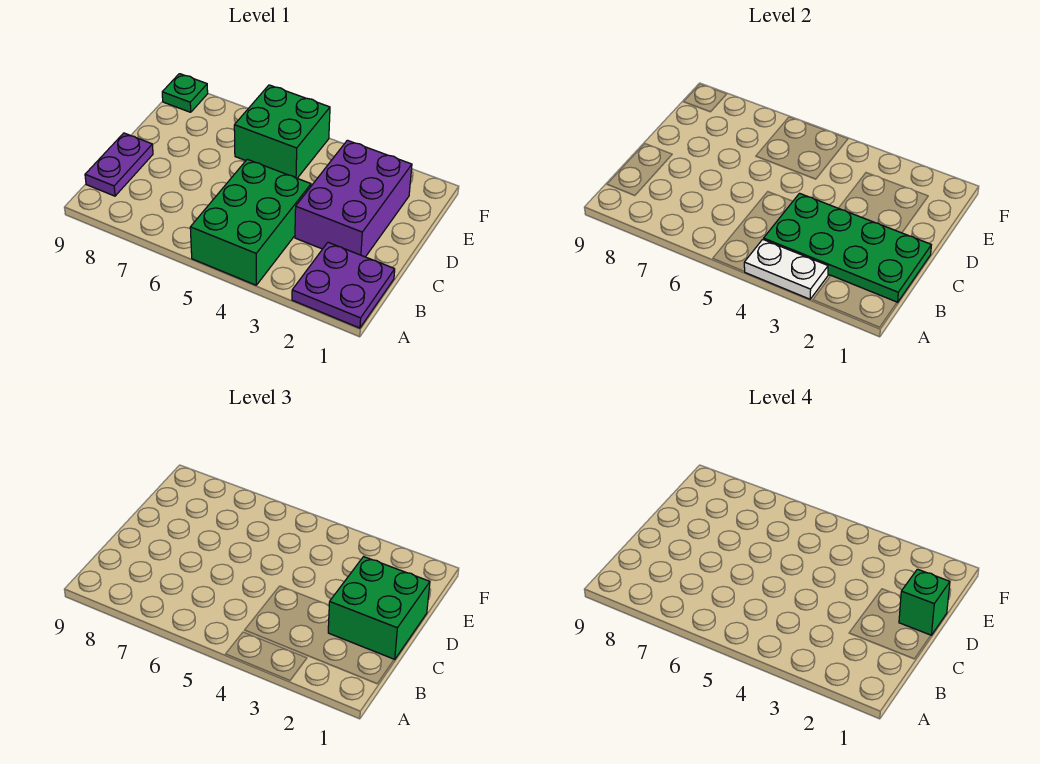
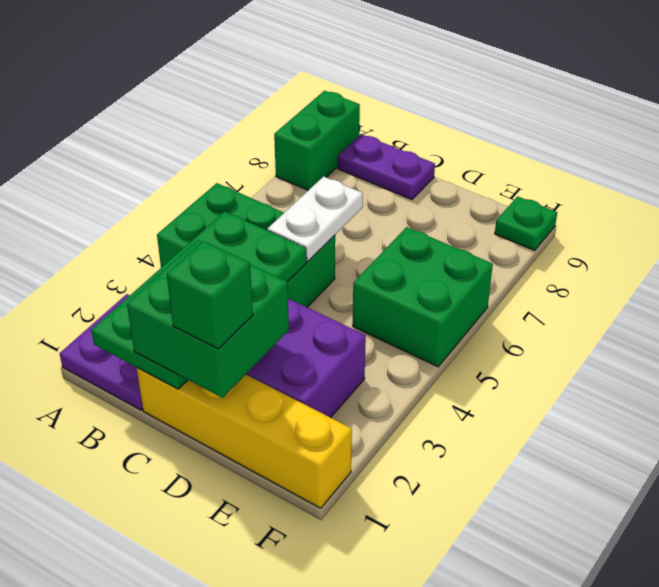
white plate A3:A4 level 2 -> white plate C5:C6 level 2
none -> green brick A8:A9 level 1
none -> yellow brick C1:F1 level 1

